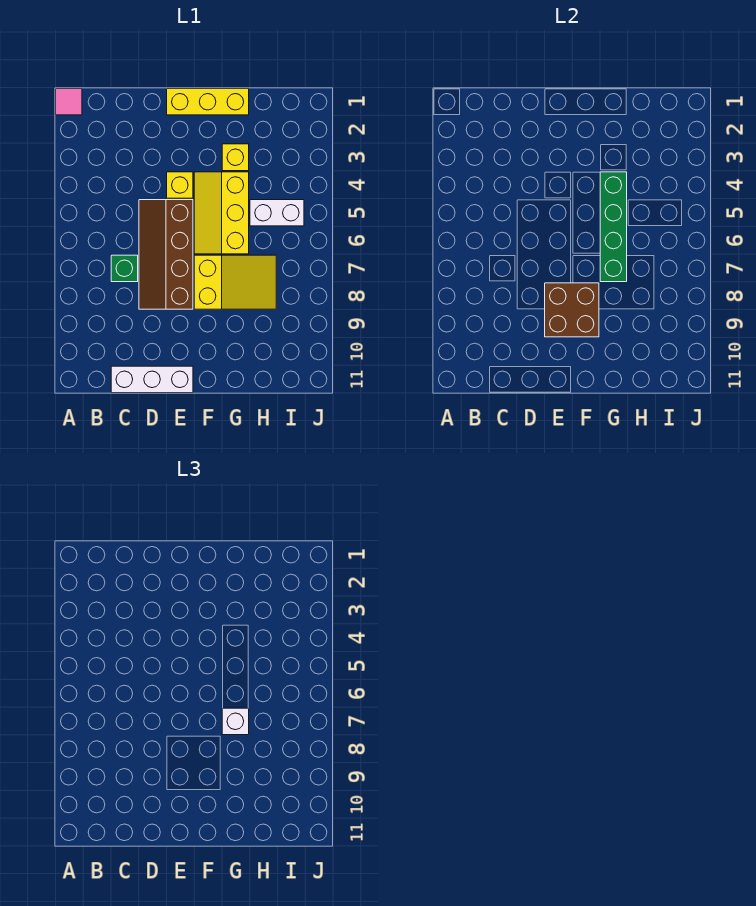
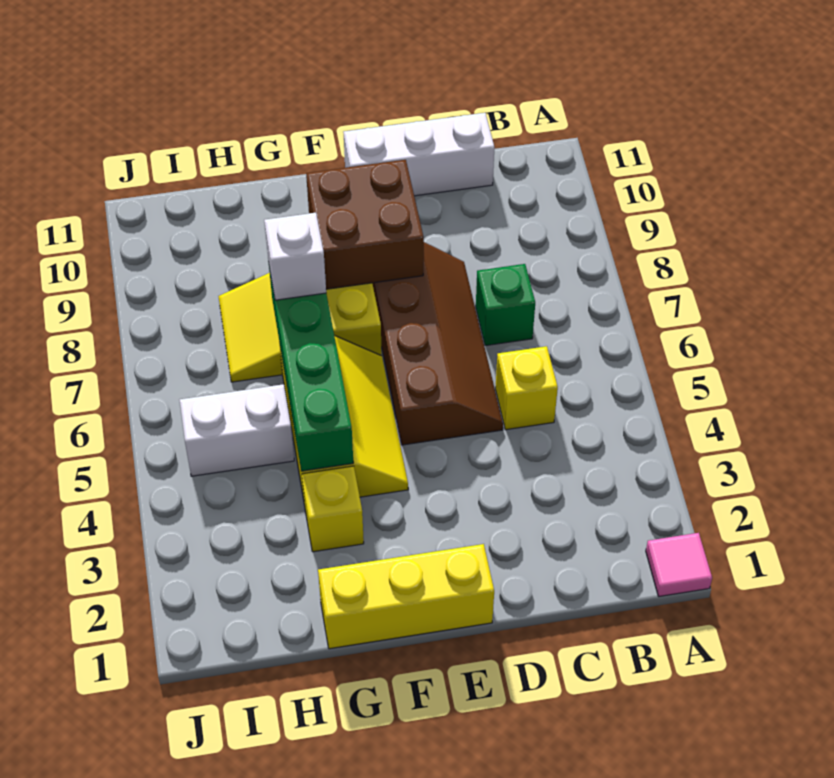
yellow brick E4 level 1 -> yellow brick C5 level 1

